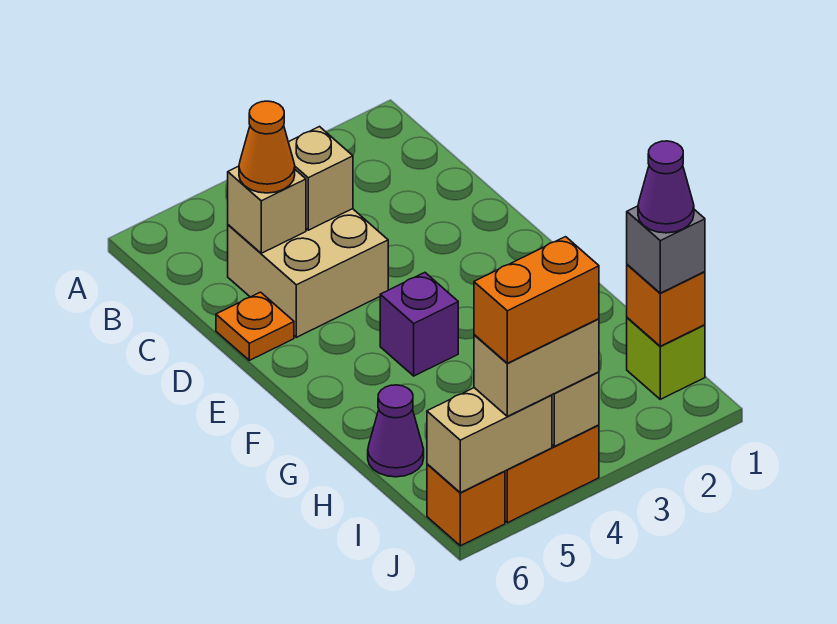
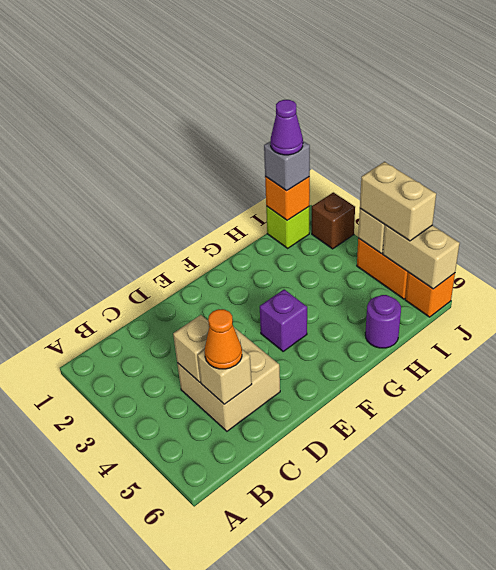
orange plate D6 level 1 -> none
purple cone H6 level 1 -> purple round brick H6 level 1
none -> brown brick J2 level 1
orange brick J4:J5 level 4 -> none

